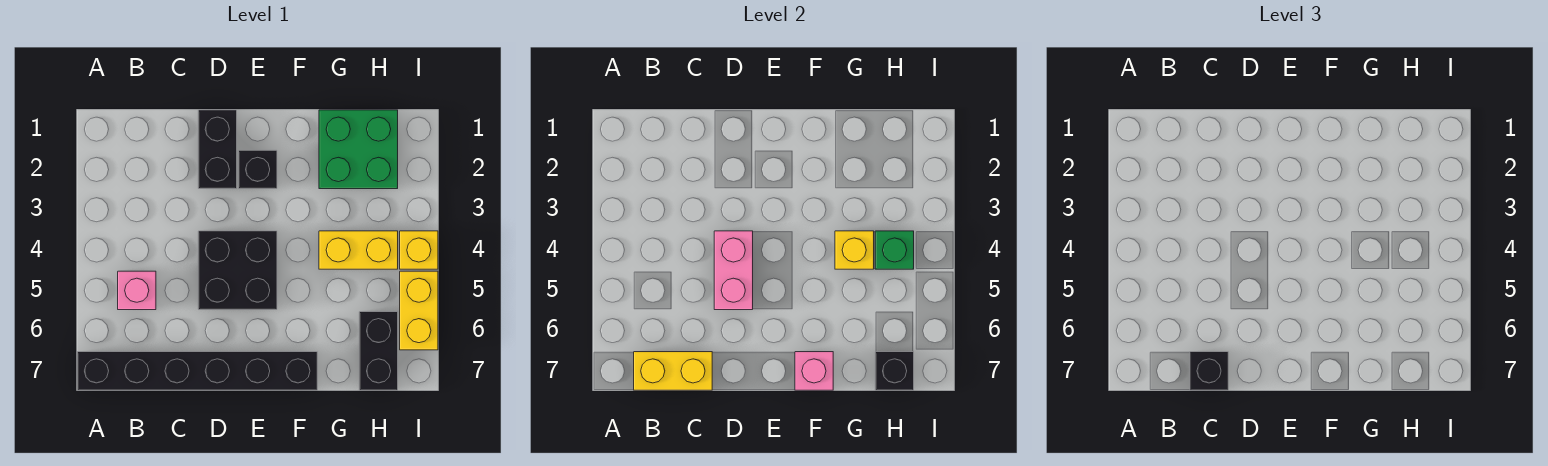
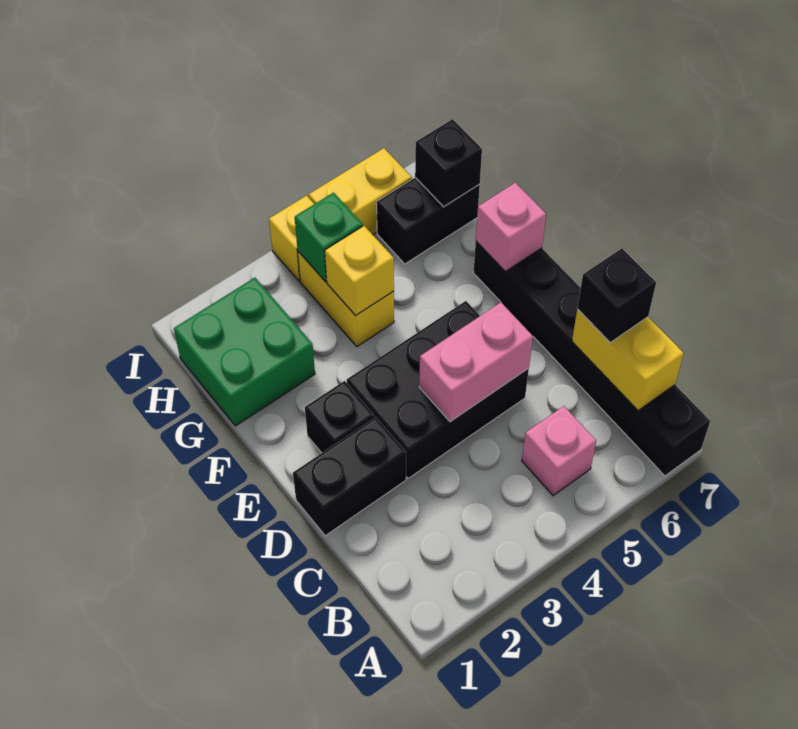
black brick D4:E5 level 1 -> black brick D3:E5 level 1

